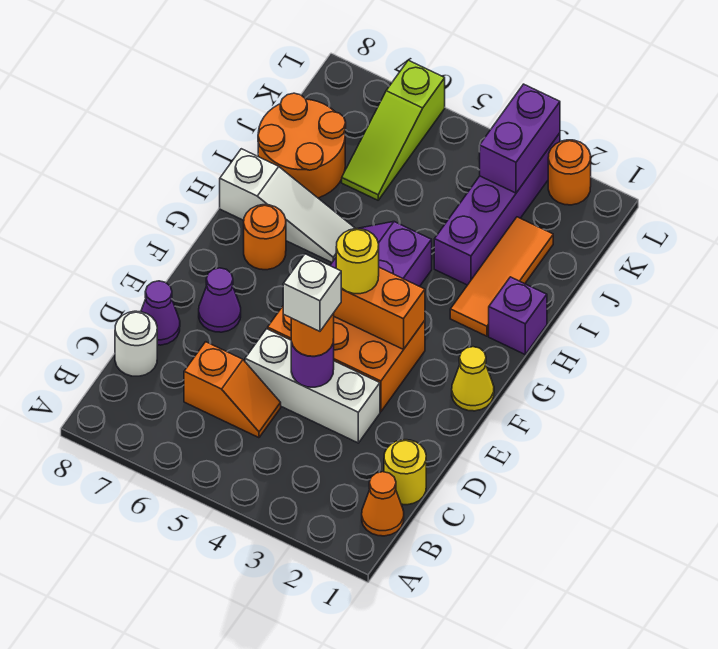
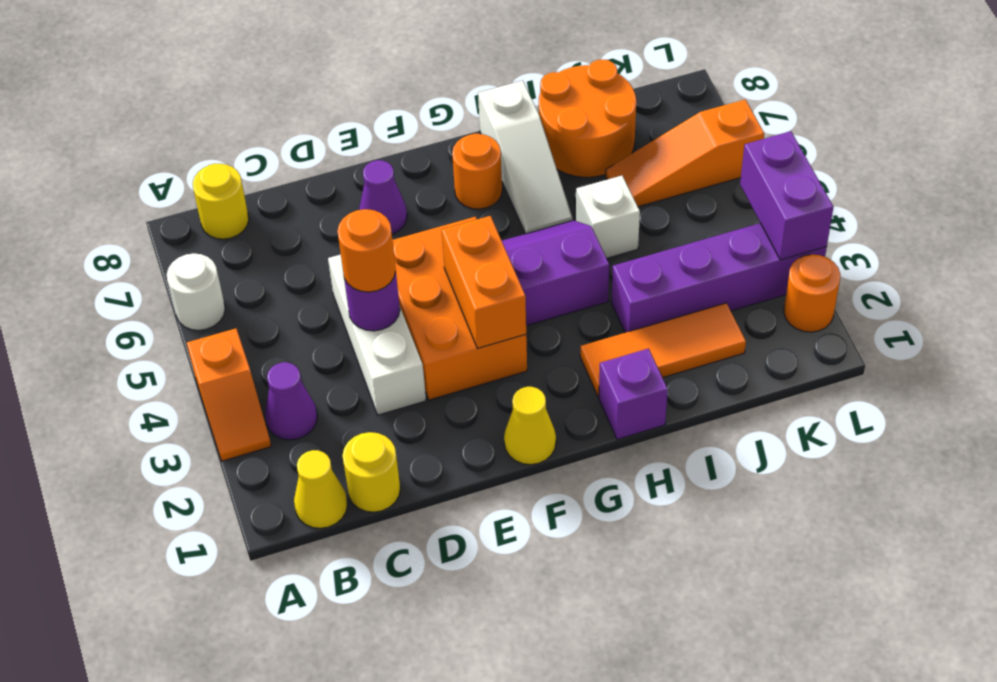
orange cone B1 level 1 -> yellow cone B1 level 1
orange slope C5:C6 level 1 top 6 -> orange slope A3:A4 level 1 top 4
white round brick C8 level 1 -> white round brick A6 level 1
white brick D4 level 4 -> white brick I5 level 1
purple cone D8 level 1 -> purple cone B3 level 1
yellow round brick F4 level 3 -> yellow round brick B8 level 1
lime slope J6:L6 level 1 top L -> orange slope J6:L6 level 1 top L
purple brick K3:L3 level 2 -> purple brick L3:L4 level 2

